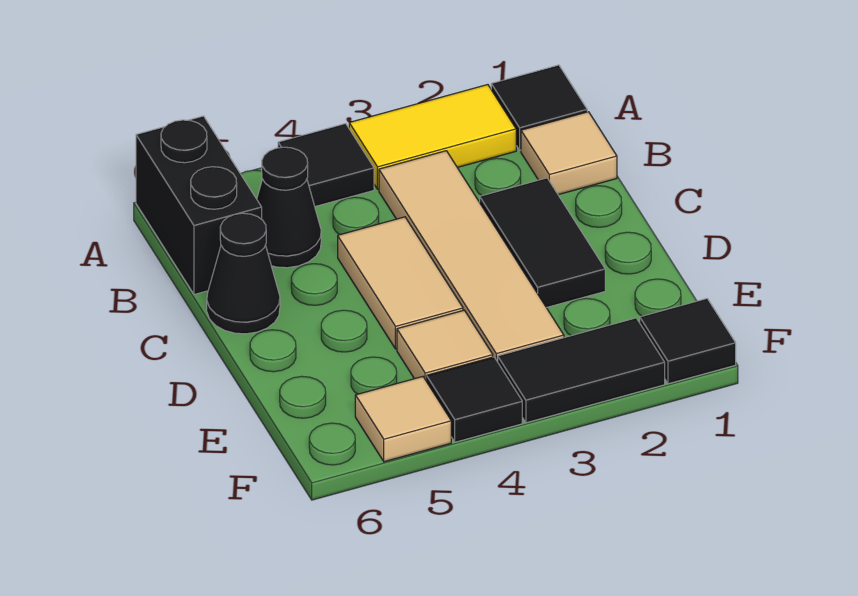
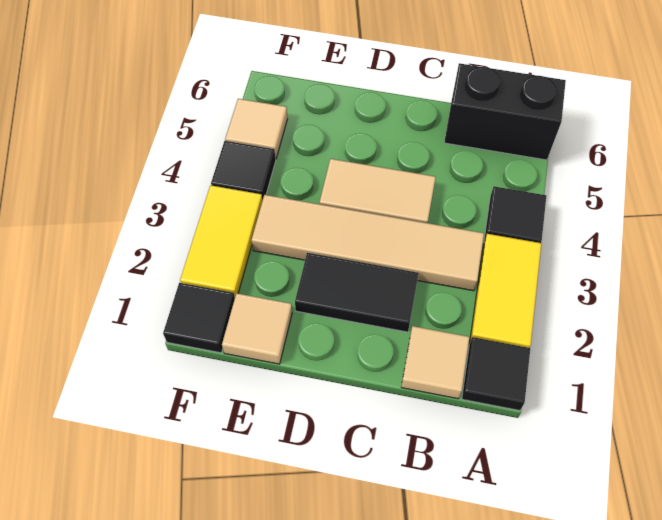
black cone B5 level 1 -> none
black cone C6 level 1 -> none
tan tile E4 level 1 -> tan tile E1 level 1
black tile F2:F3 level 1 -> yellow tile F2:F3 level 1

